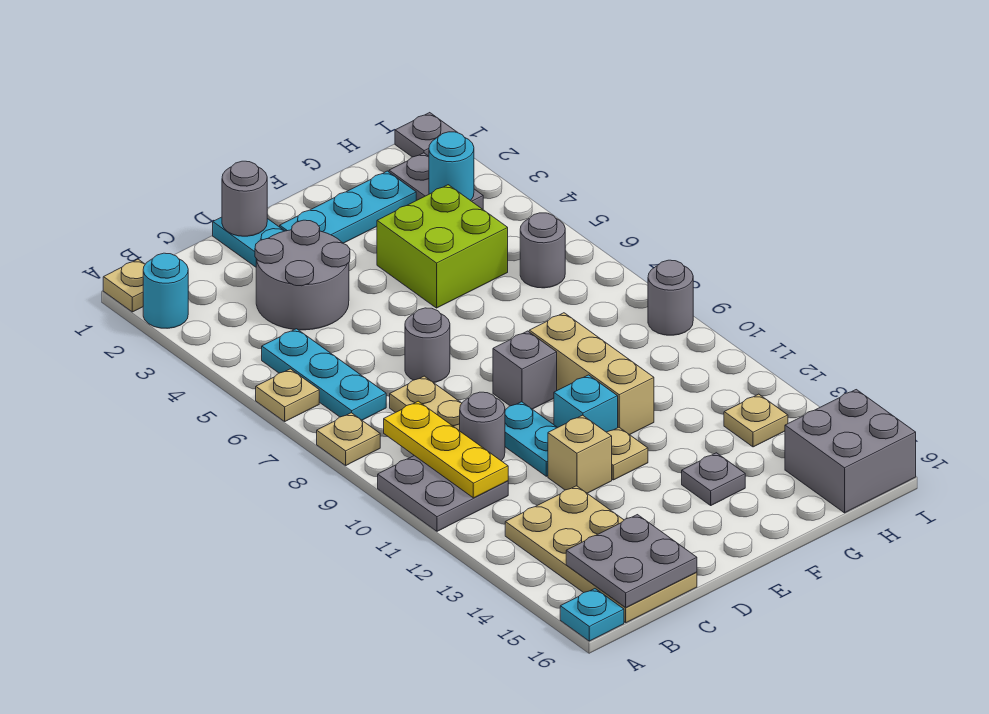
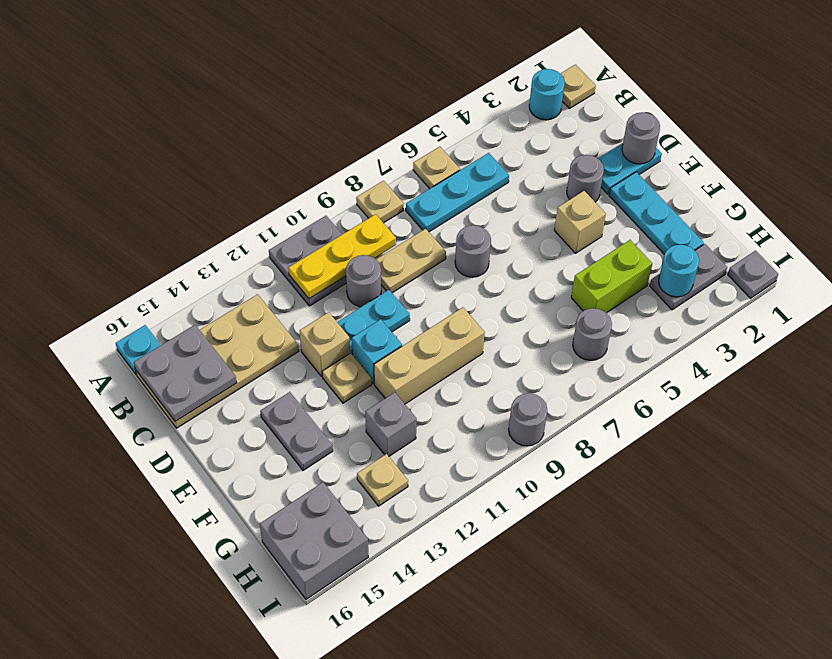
grey round brick C3:D4 level 1 -> grey round brick D3 level 1
none -> tan brick E4 level 1
grey brick E9 level 1 -> grey brick G12 level 1
lime brick F4:G5 level 1 -> lime brick G4:G5 level 1
grey plate F14 level 1 -> grey plate E14:F14 level 1

